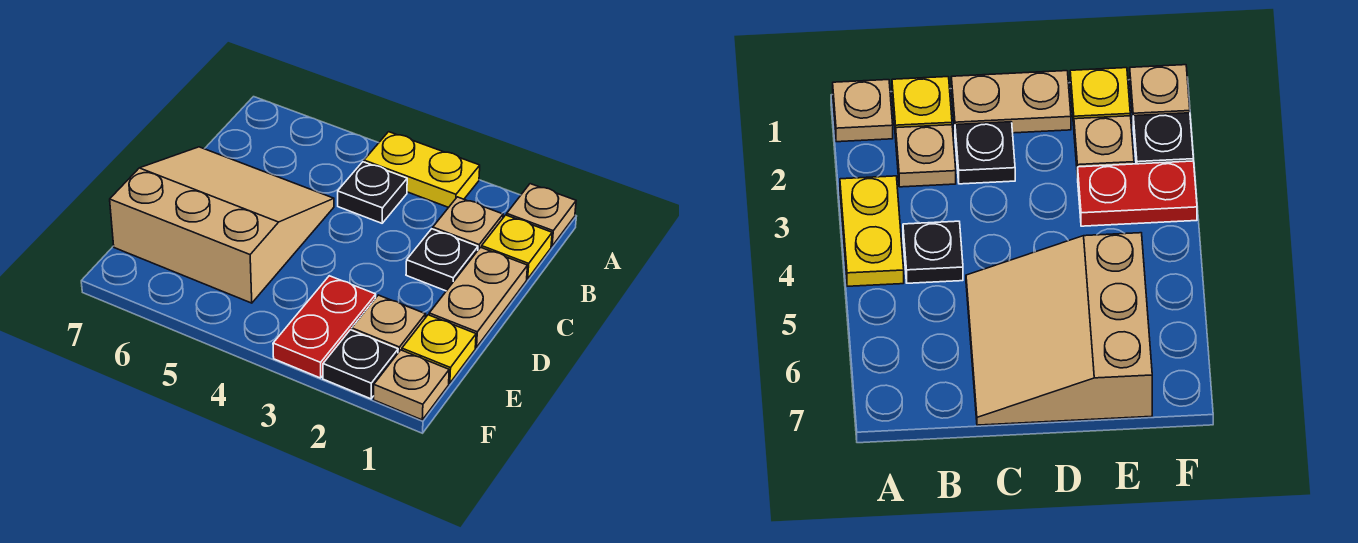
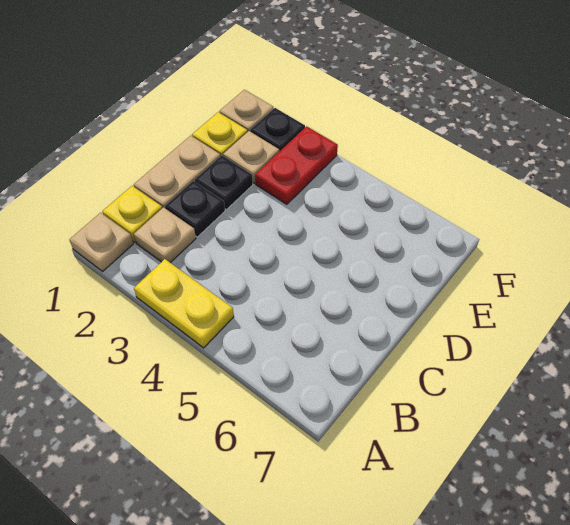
black plate B4 level 1 -> black plate D2 level 1
tan slope C5:E7 level 1 top E -> none

